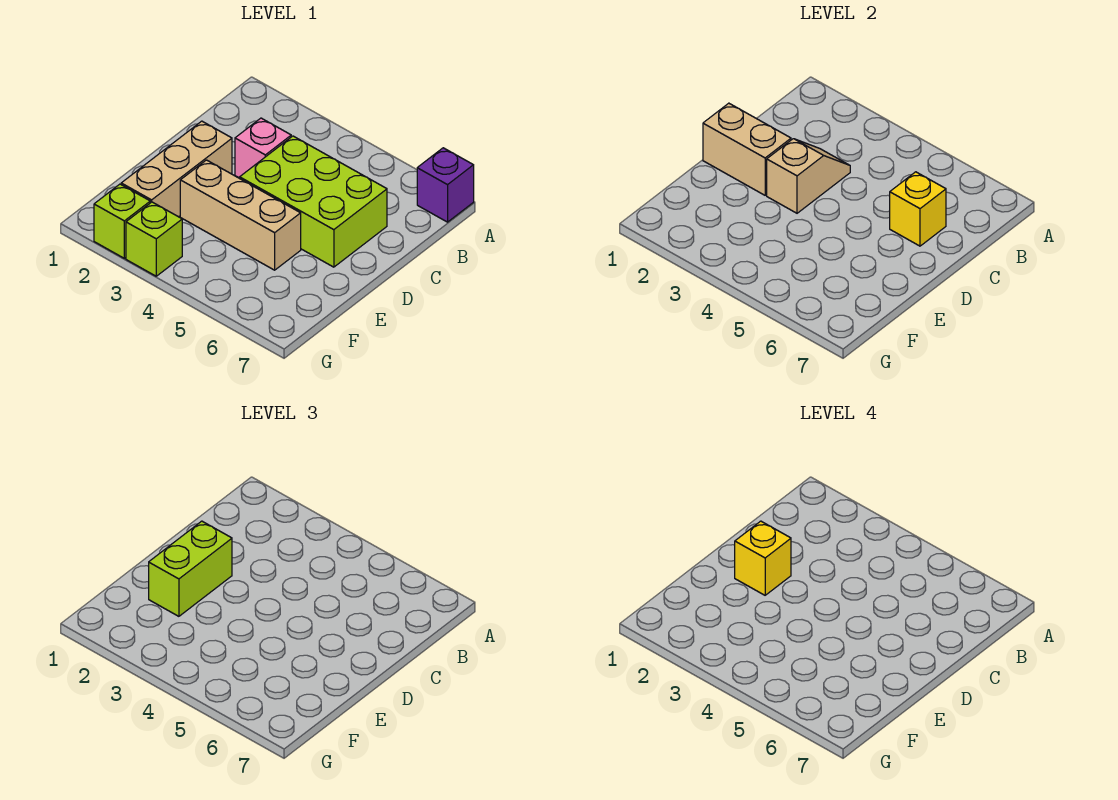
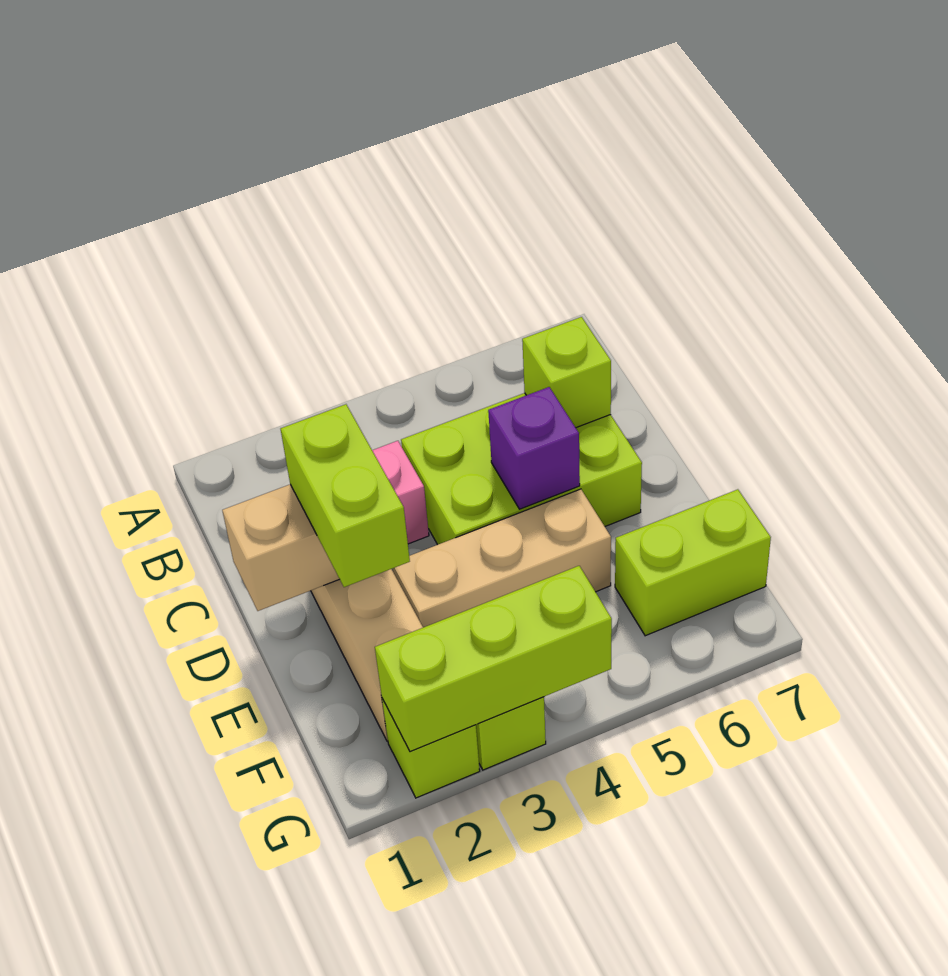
purple brick A7 level 1 -> purple brick D5 level 2
tan slope C3:D3 level 2 top D -> none
yellow brick C6 level 2 -> lime brick C6 level 2
yellow brick D2 level 4 -> none
none -> lime brick F6:F7 level 1
none -> lime brick G2:G4 level 2

